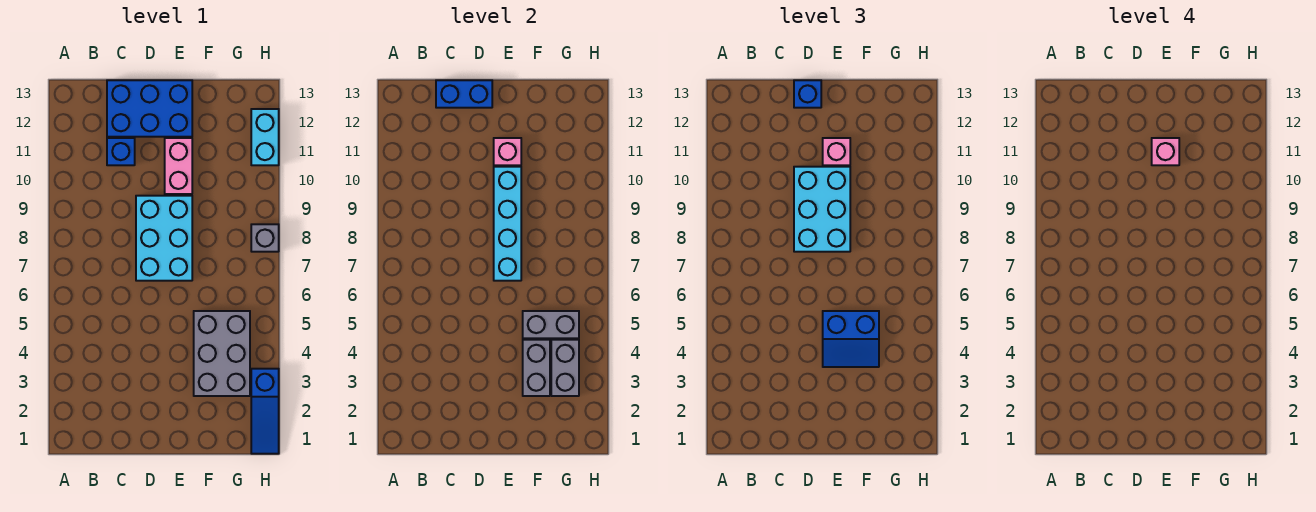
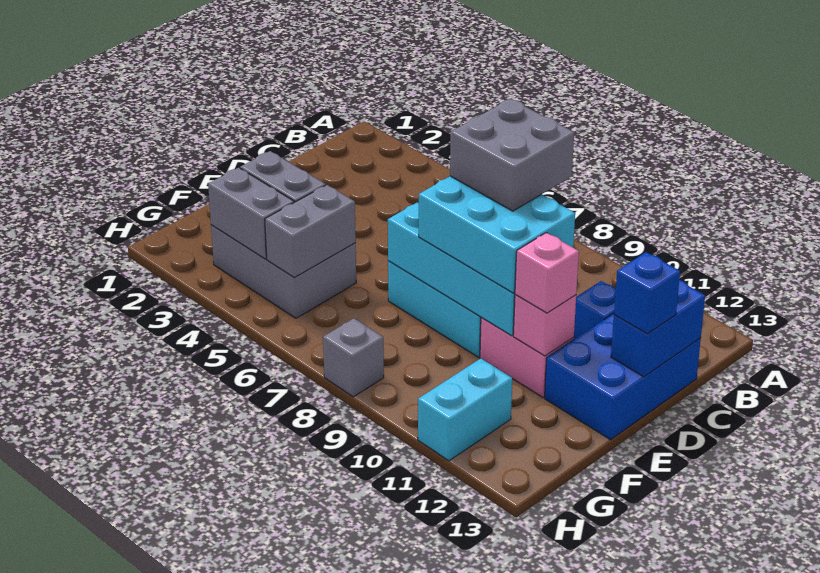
none -> grey brick C8:D9 level 4
blue slope E4:F5 level 3 top 5 -> none
pink brick E11 level 4 -> none
blue slope H1:H3 level 1 top 3 -> none
cyan brick H11:H12 level 1 -> cyan brick G11:H11 level 1

